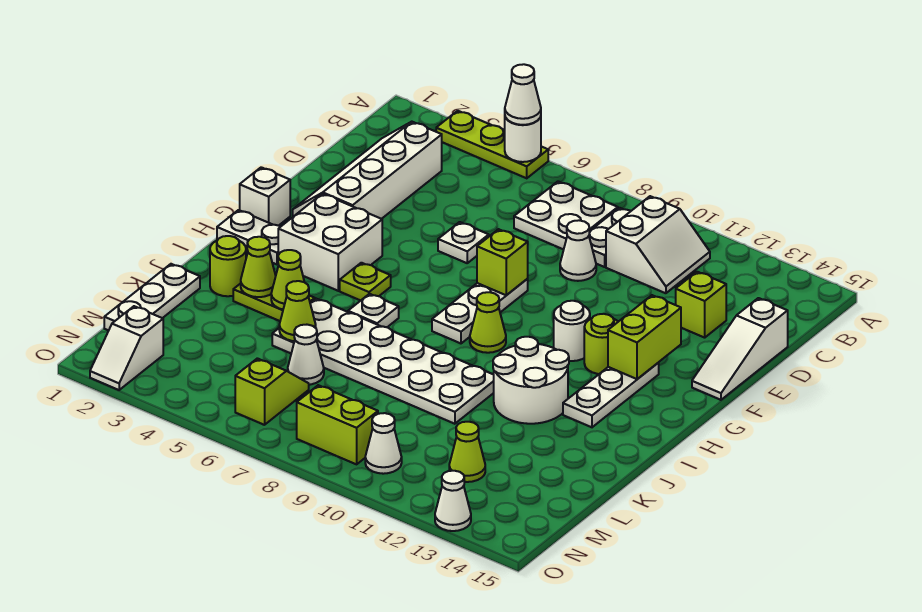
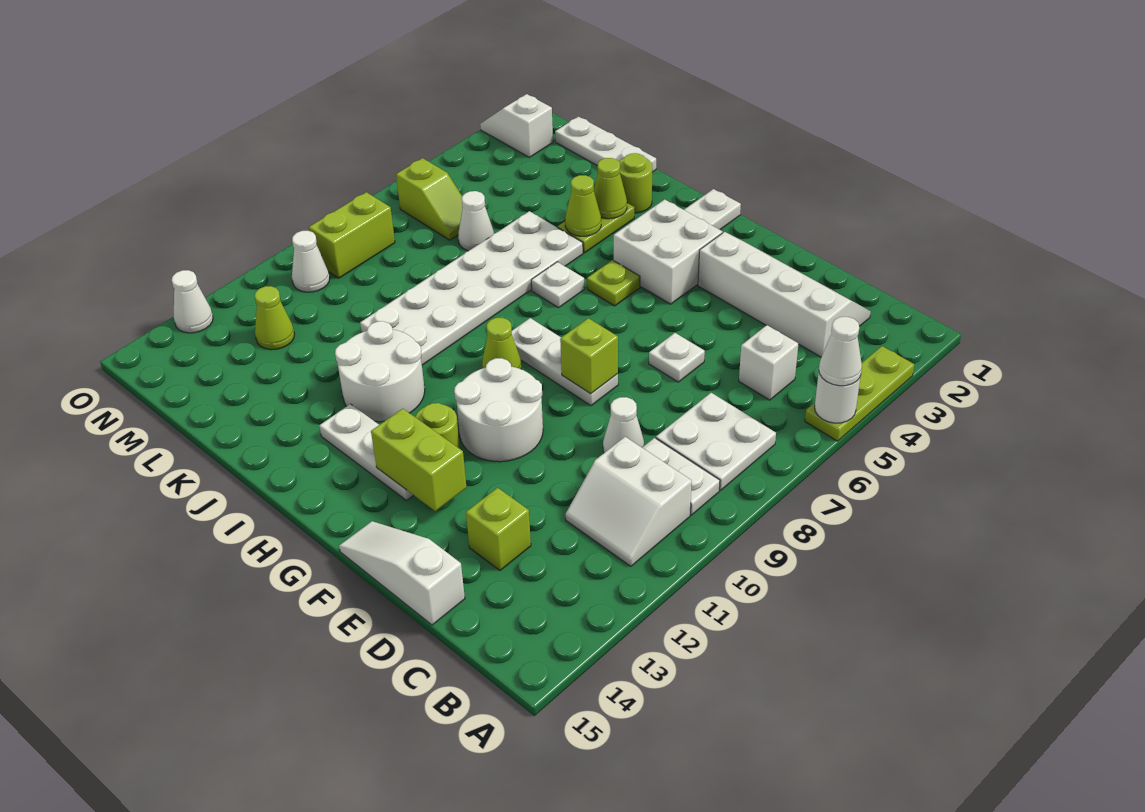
white brick G1 level 1 -> white brick C5 level 1
white round brick G11 level 1 -> white round brick F10:G11 level 1
lime cone K5 level 2 -> none

